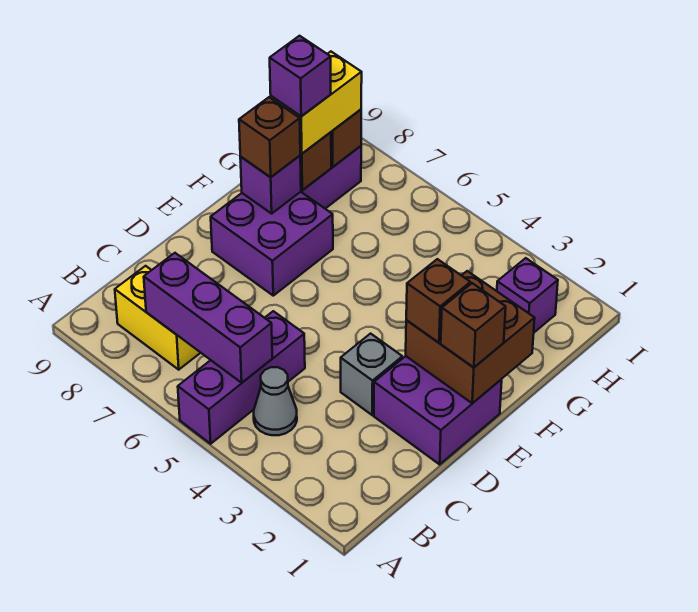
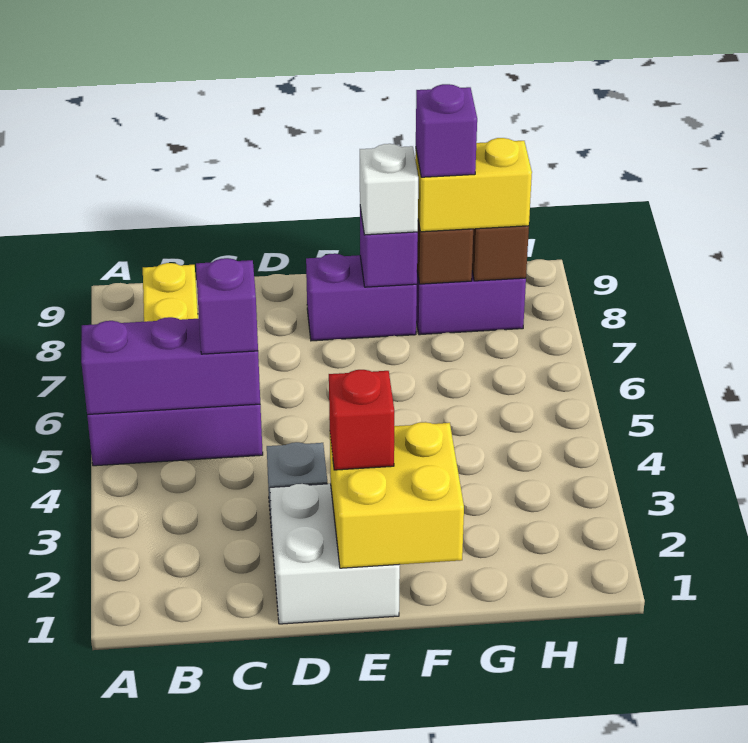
grey cone B4 level 1 -> none
purple brick B5:B7 level 2 -> purple brick A5:C5 level 2
purple brick D1:E2 level 1 -> white brick D1:E2 level 1
brown brick E1:F2 level 2 -> yellow brick E1:F2 level 2
brown brick E1 level 3 -> none
brown brick E2 level 3 -> red brick E2 level 3
purple brick E7:F8 level 1 -> purple brick E8:F8 level 1
brown brick F8 level 3 -> white brick F8 level 3
purple brick H2 level 1 -> purple brick C5 level 3

